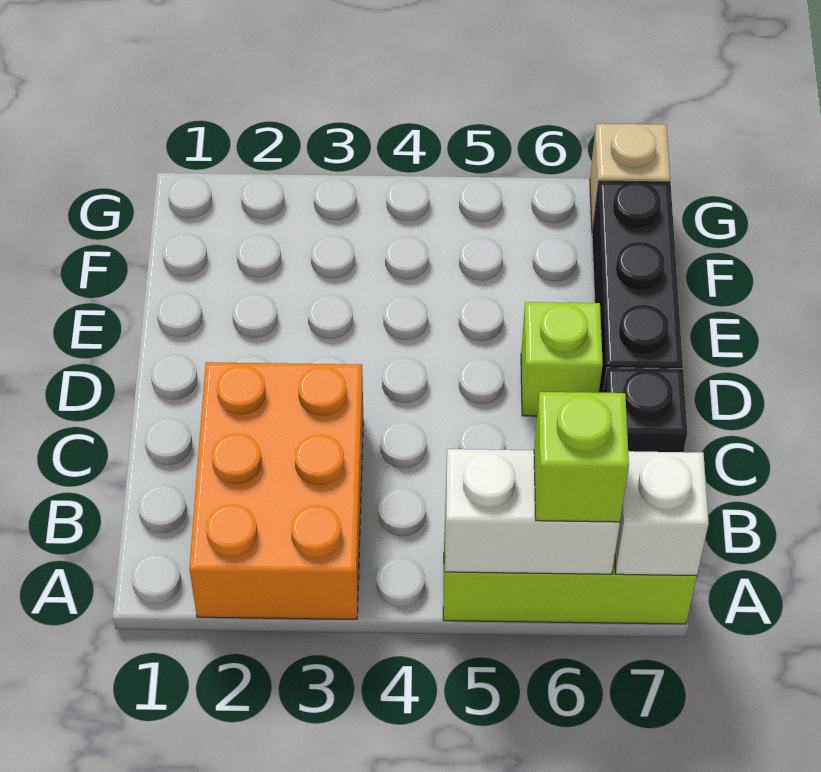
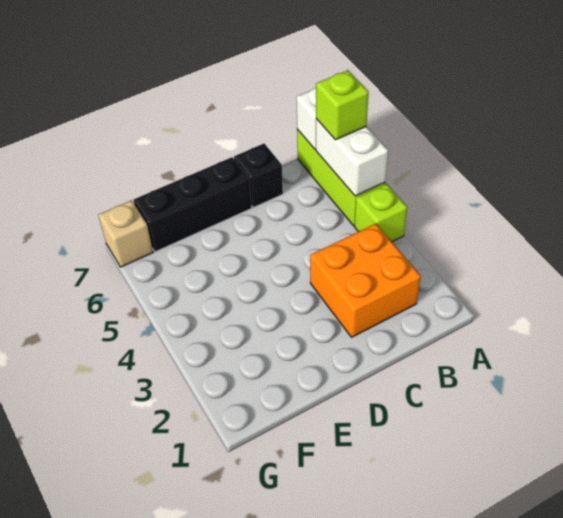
orange brick A2:C3 level 1 -> orange brick B2:C3 level 1
lime brick D6 level 1 -> lime brick A4 level 1

